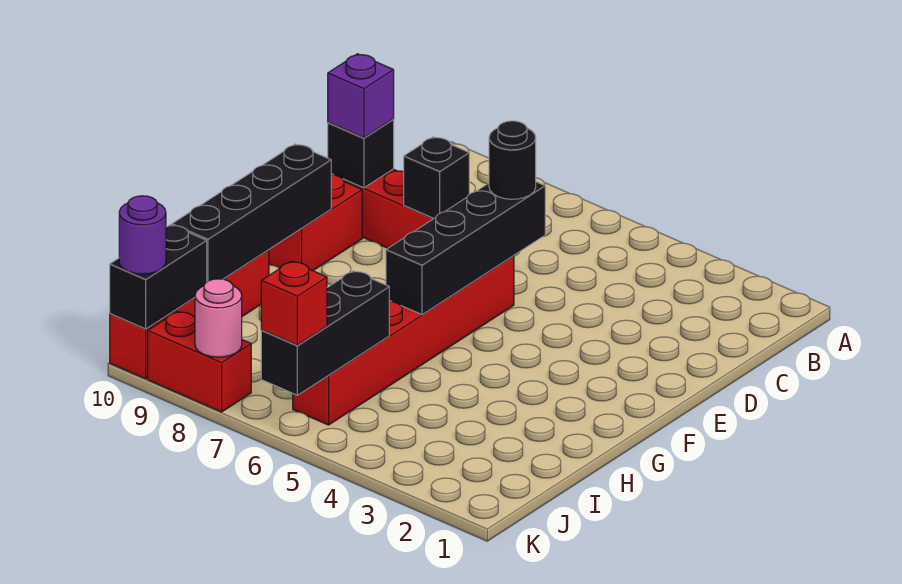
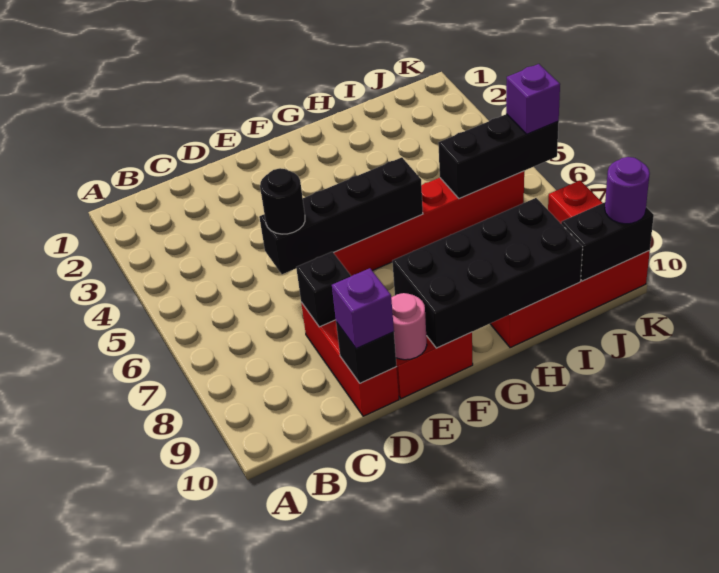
black brick F10:I10 level 2 -> black brick F9:I10 level 2
red brick K6 level 3 -> purple brick K6 level 3
pink round brick K8 level 2 -> pink round brick E10 level 2

